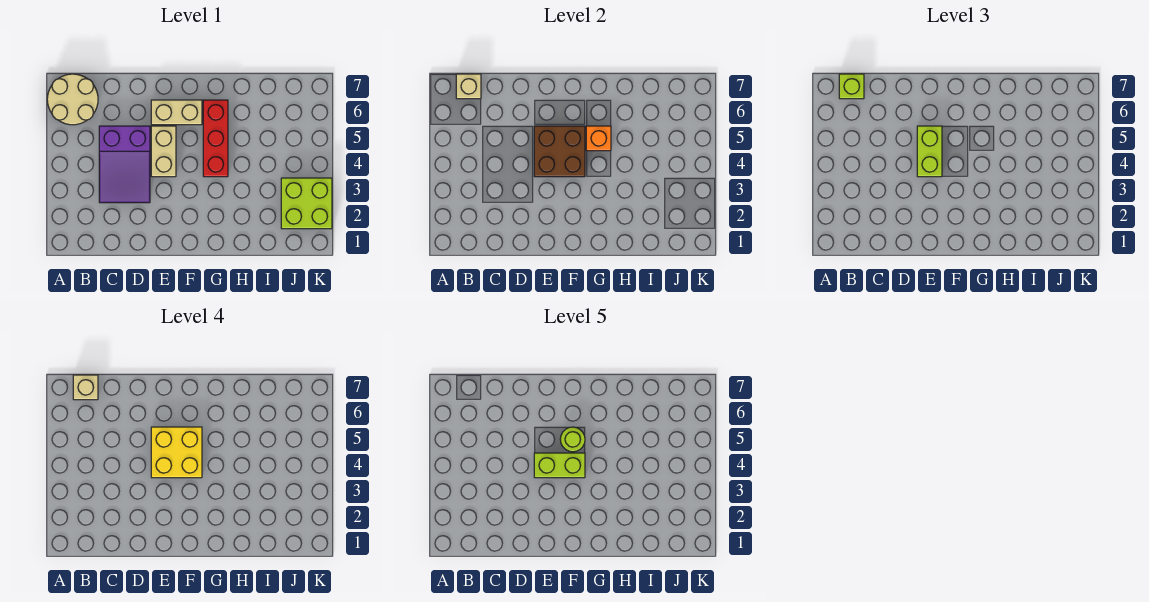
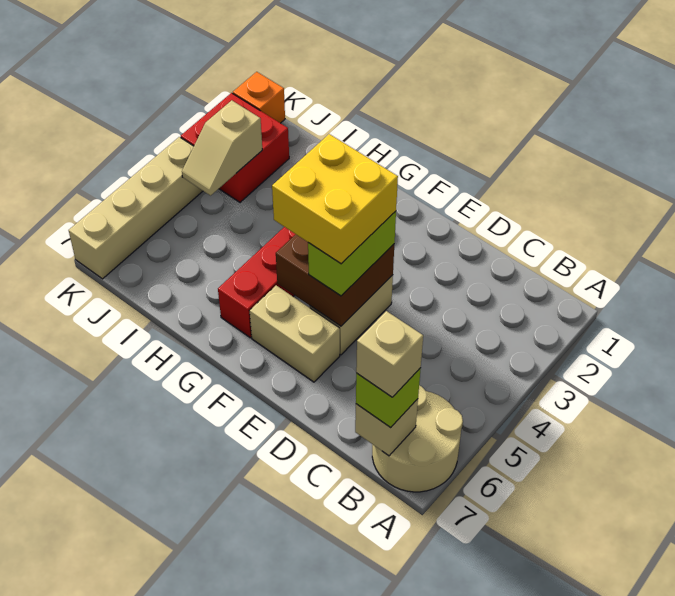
purple slope C3:D5 level 1 top 5 -> none
lime brick E4:F4 level 5 -> none
lime round brick F5 level 5 -> none
orange brick G5 level 2 -> orange brick K1 level 1
lime brick J2:K3 level 1 -> red brick J2:K3 level 1
none -> tan slope J3:J4 level 2 top 3
none -> tan brick K4:K7 level 1

